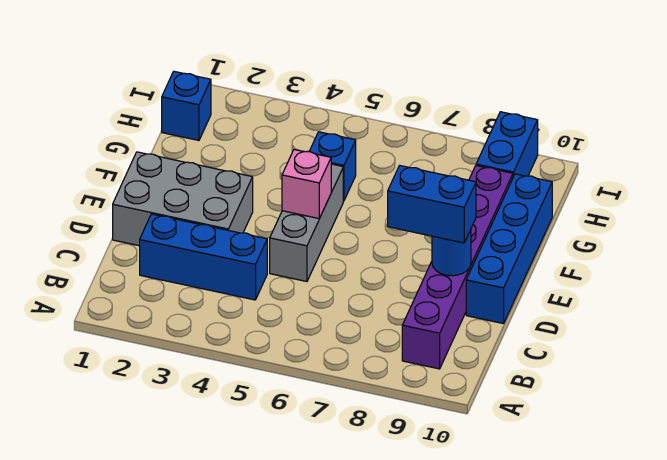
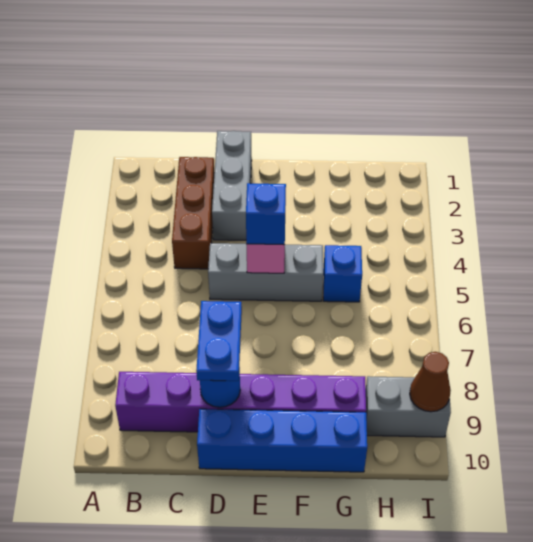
blue brick C2:C4 level 1 -> brown brick C2:C4 level 1
grey brick D1:E3 level 1 -> grey brick D1:D3 level 1
blue brick D8:D9 level 3 -> blue plate D8:D9 level 3
blue brick H1 level 1 -> blue brick E5 level 3
blue brick H9:I9 level 1 -> grey brick H9:I9 level 1
none -> brown cone I9 level 2

